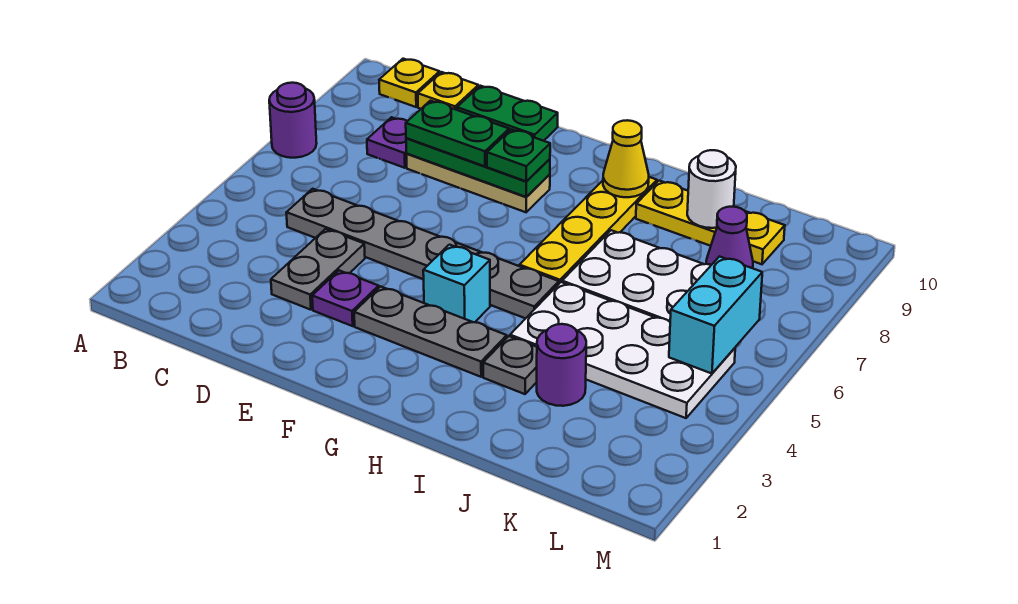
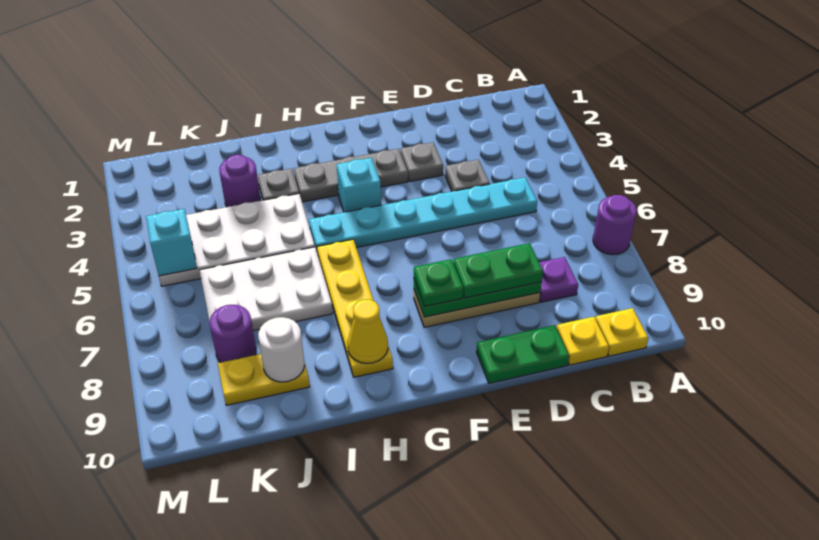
grey plate C5:H5 level 1 -> cyan plate C5:H5 level 1
grey plate D3:D4 level 1 -> grey plate D4 level 1
purple plate E3 level 1 -> grey plate E3 level 1
yellow plate I9:K9 level 1 -> yellow plate J9:K9 level 1
purple cone K8 level 1 -> purple round brick K8 level 1
cyan brick L5:L6 level 2 -> cyan brick L5 level 2

